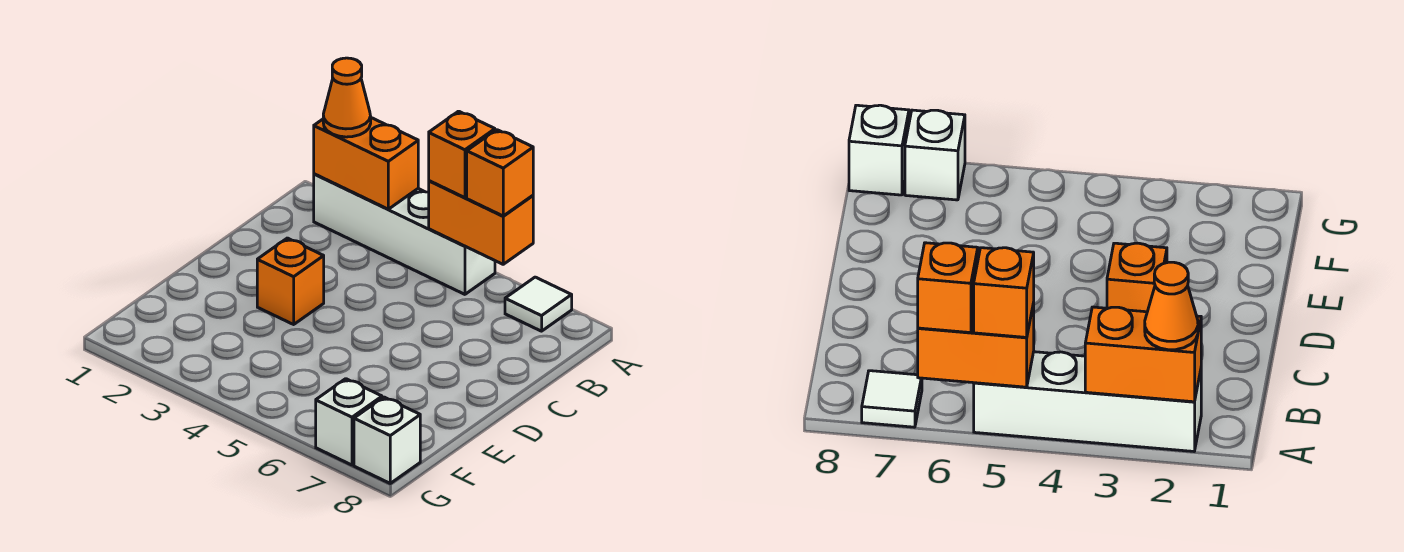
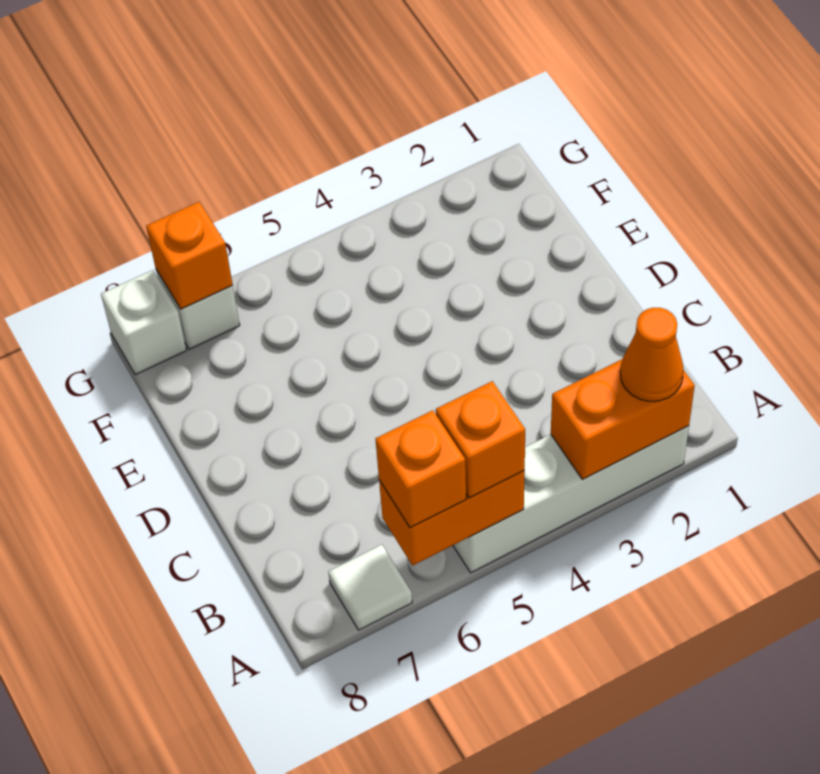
orange brick D3 level 1 -> orange brick G7 level 2

